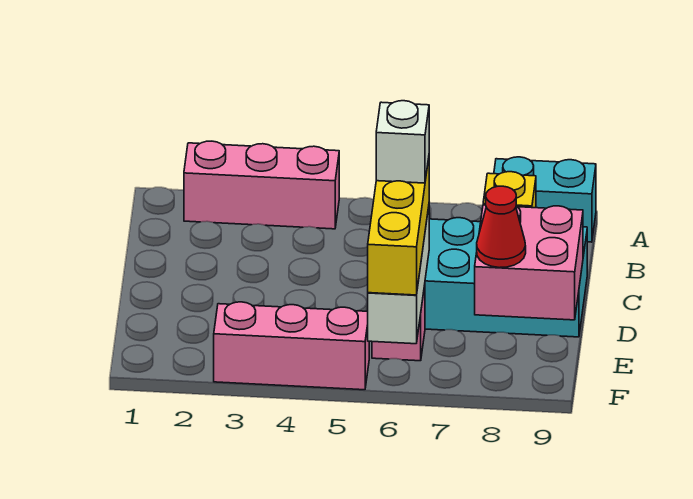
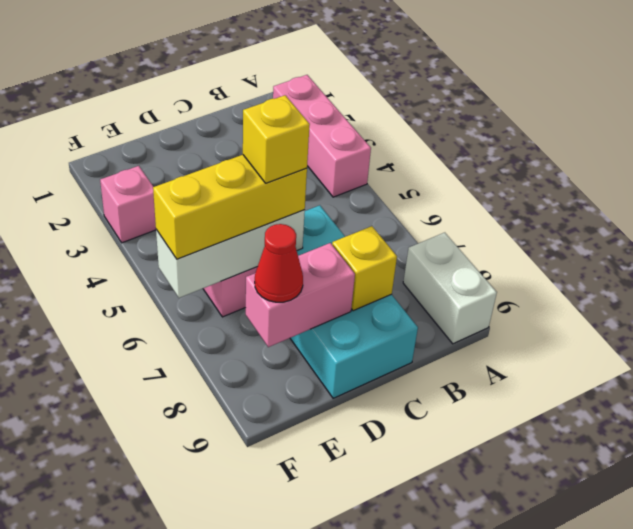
cyan brick A8:A9 level 1 -> white brick A8:A9 level 1
white brick D6 level 4 -> yellow brick D6 level 4
pink brick D8:E9 level 2 -> pink brick D8:E8 level 2
pink brick F3:F5 level 1 -> pink brick F3 level 1

